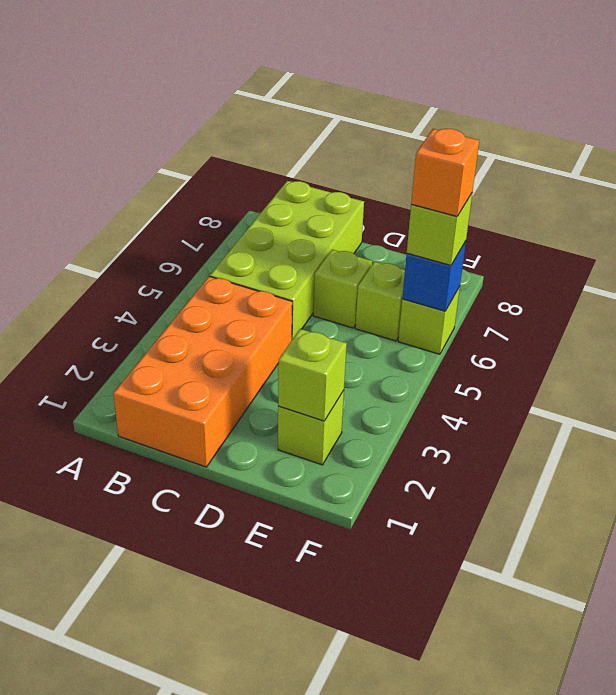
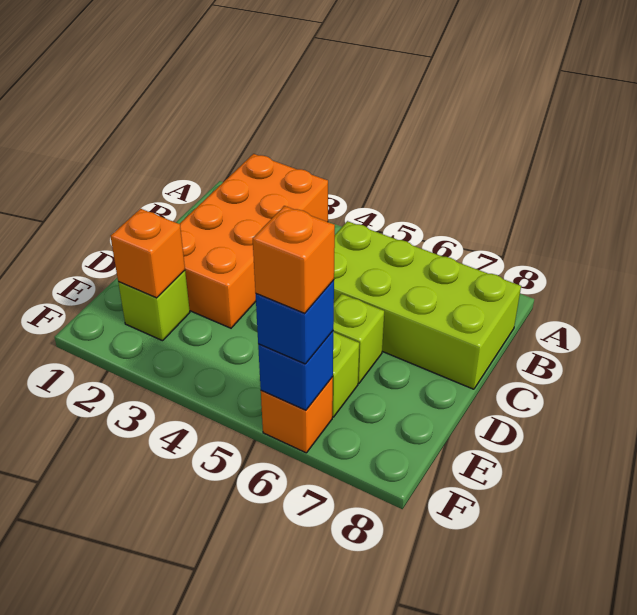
orange brick B1:C4 level 1 -> orange brick A2:D3 level 1
lime brick E2 level 2 -> orange brick E2 level 2
lime brick F6 level 1 -> orange brick F6 level 1
lime brick F6 level 3 -> blue brick F6 level 3

